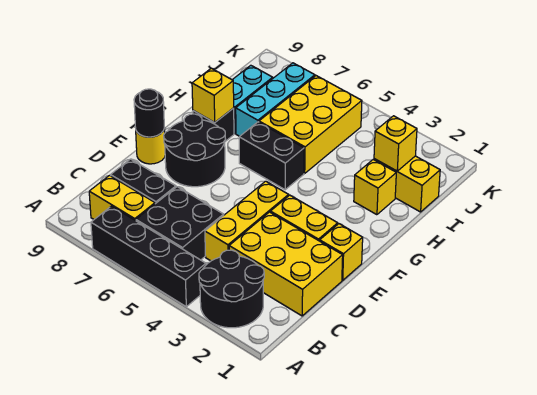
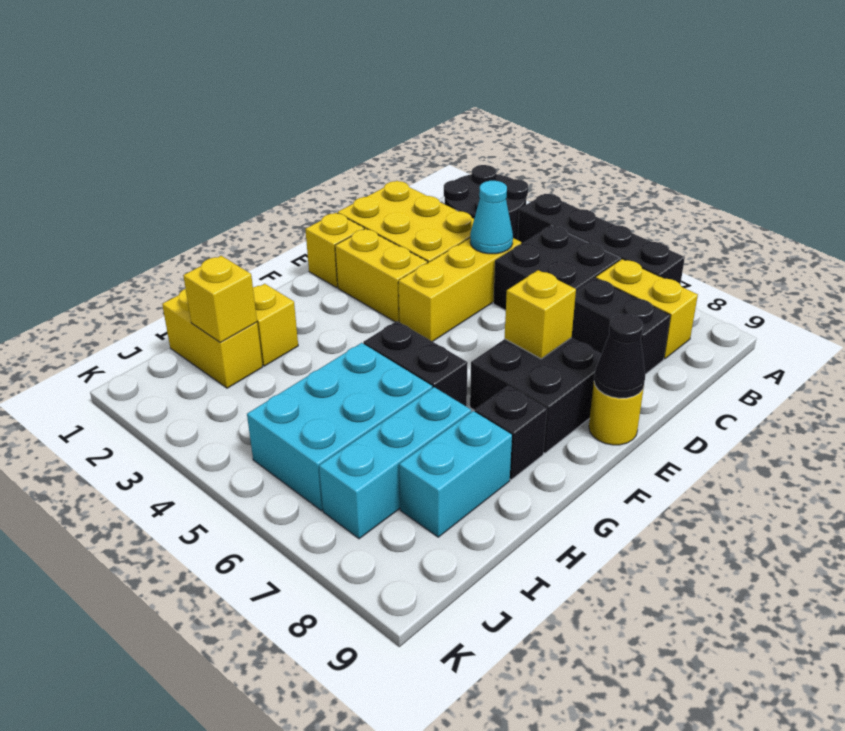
none -> cyan cone C4 level 2
black round brick E7:F8 level 1 -> black brick E7:F8 level 1
black round brick E9 level 2 -> black cone E9 level 2
yellow brick G8 level 2 -> yellow brick E7 level 2
yellow brick H5:J6 level 1 -> cyan brick H5:J6 level 1

